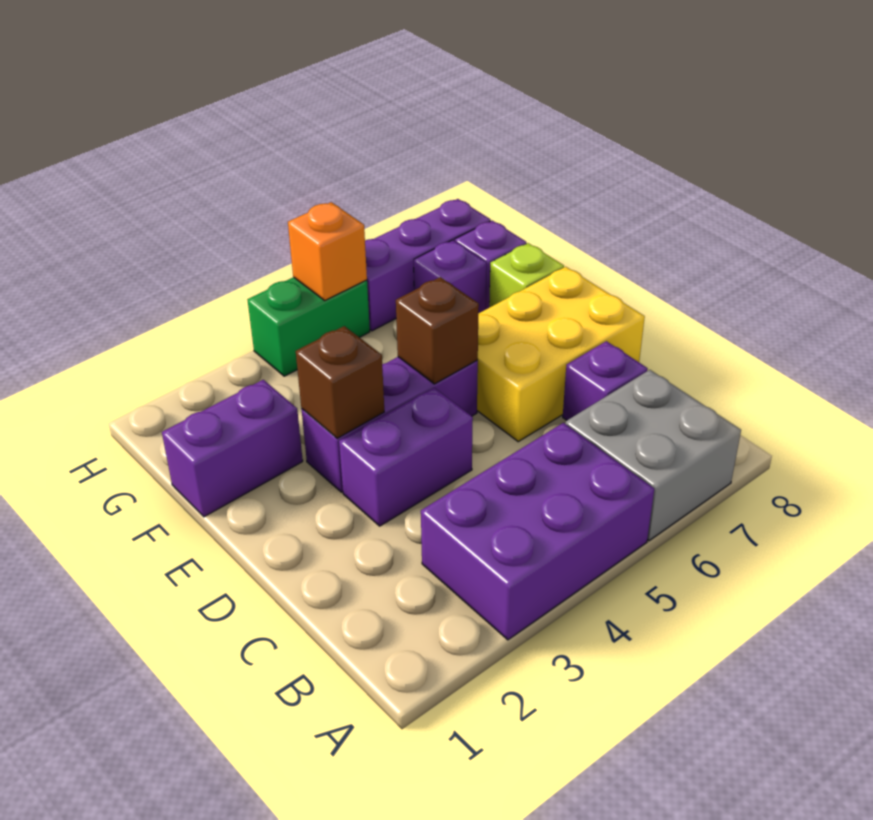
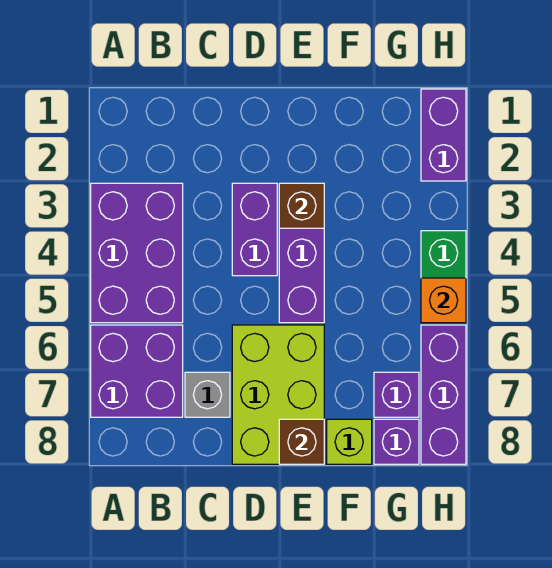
grey brick A6:B7 level 1 -> purple brick A6:B7 level 1
purple brick C7 level 1 -> grey brick C7 level 1
yellow brick D6:E8 level 1 -> lime brick D6:E8 level 1
brown brick E5 level 2 -> brown brick E8 level 2
purple brick F1:F2 level 1 -> purple brick H1:H2 level 1

